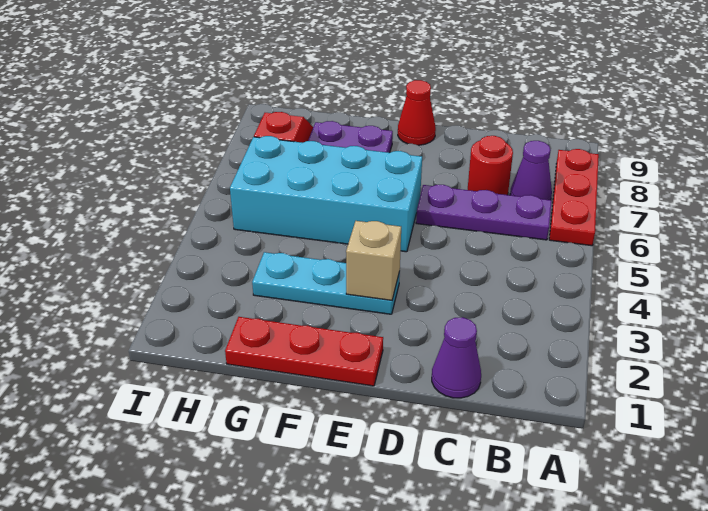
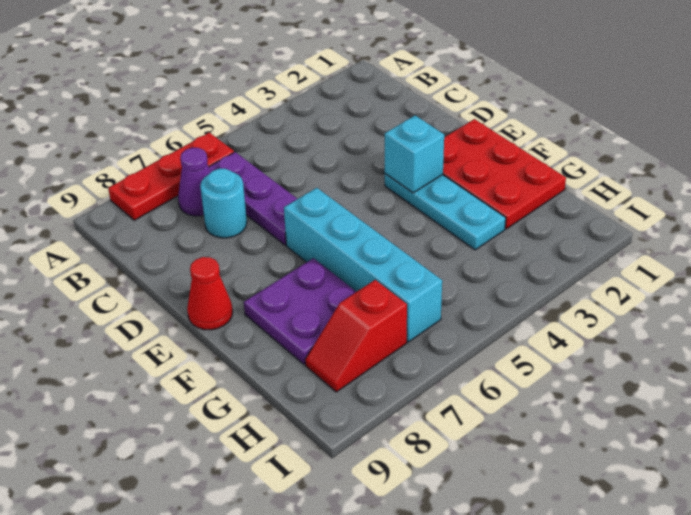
purple cone C1 level 1 -> none
red round brick C7 level 1 -> cyan round brick C7 level 1
red plate E1:G1 level 1 -> red plate E1:G2 level 1
tan brick E3 level 2 -> cyan brick E3 level 2
cyan brick E5:H6 level 1 -> cyan brick E6:H6 level 1

